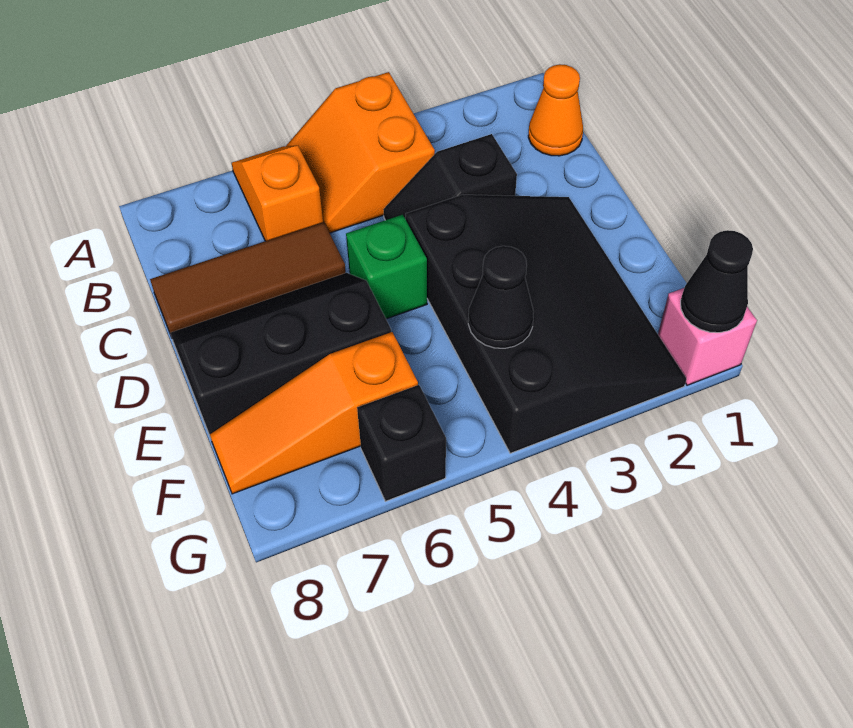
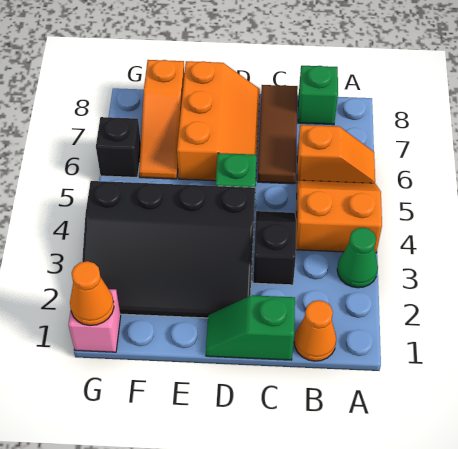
none -> green cone A3 level 1
none -> green brick B8 level 1
none -> green slope C1:D1 level 1 top C
black slope D6:E8 level 1 top E -> orange slope D6:E8 level 1 top E
black cone F4 level 2 -> none
orange slope F6:F8 level 1 top 6 -> orange slope F6:F8 level 1 top 8
black cone G1 level 2 -> orange cone G1 level 2

